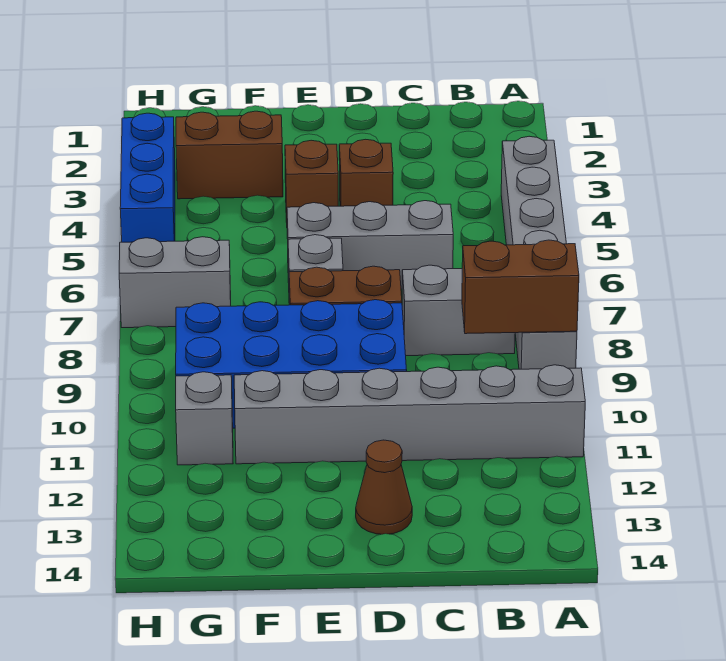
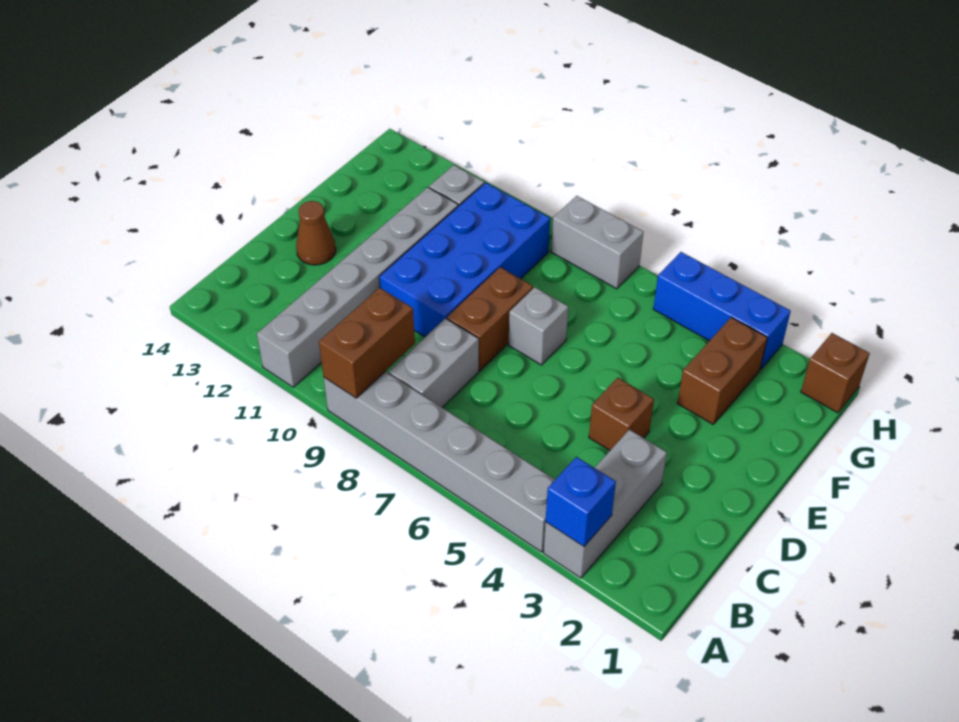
none -> blue brick A3 level 2
grey brick C6:E6 level 1 -> grey brick A3:C3 level 1
brown brick E4 level 1 -> brown brick H1 level 1
grey brick G7:H7 level 1 -> grey brick H7:H8 level 1

